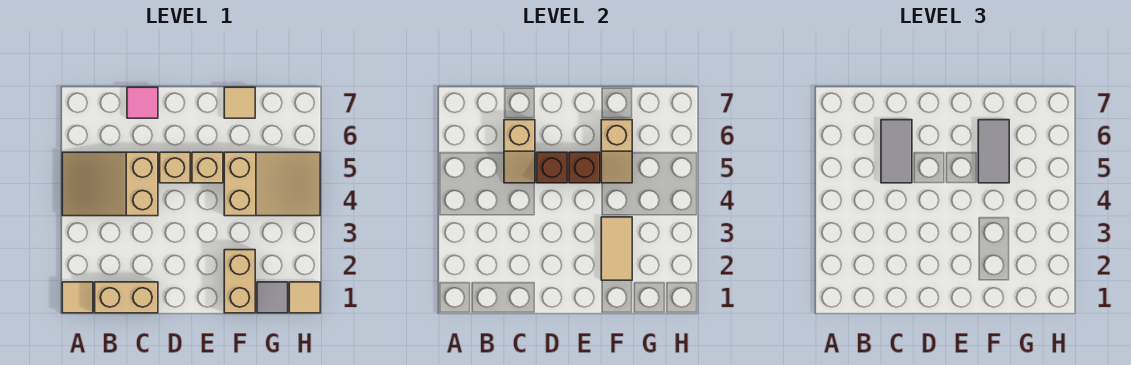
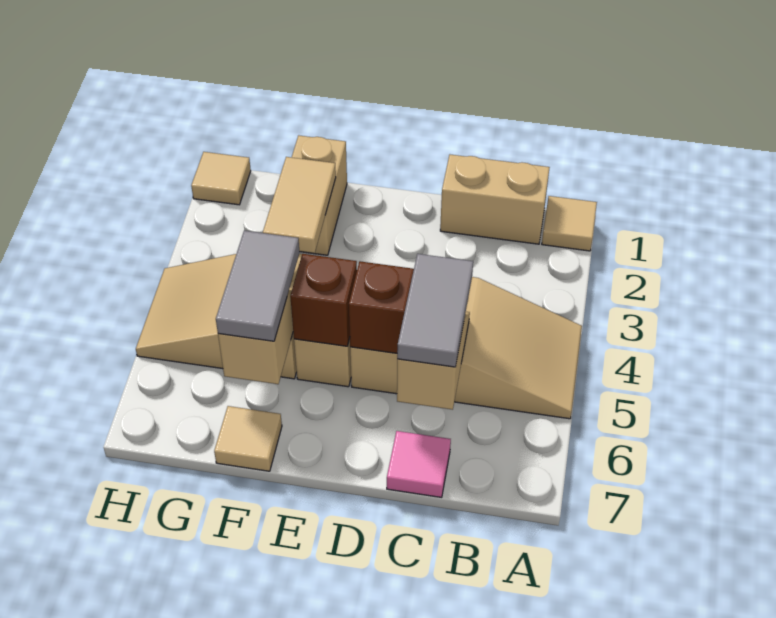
grey tile G1 level 1 -> none

